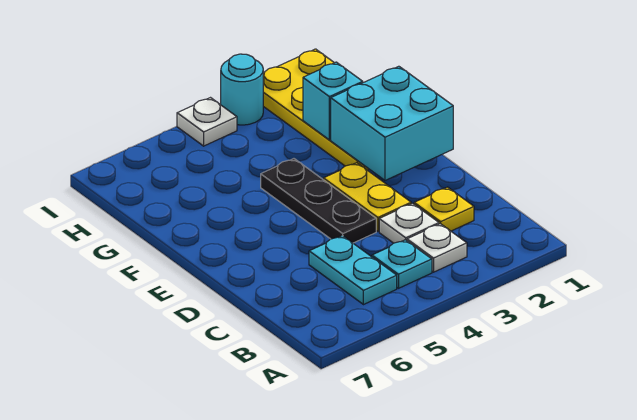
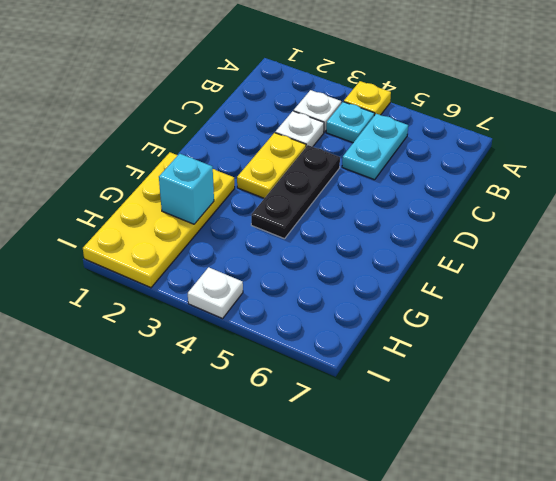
yellow plate C2 level 1 -> yellow plate A4 level 1
cyan brick E1:F2 level 2 -> none
cyan round brick I3 level 1 -> none

